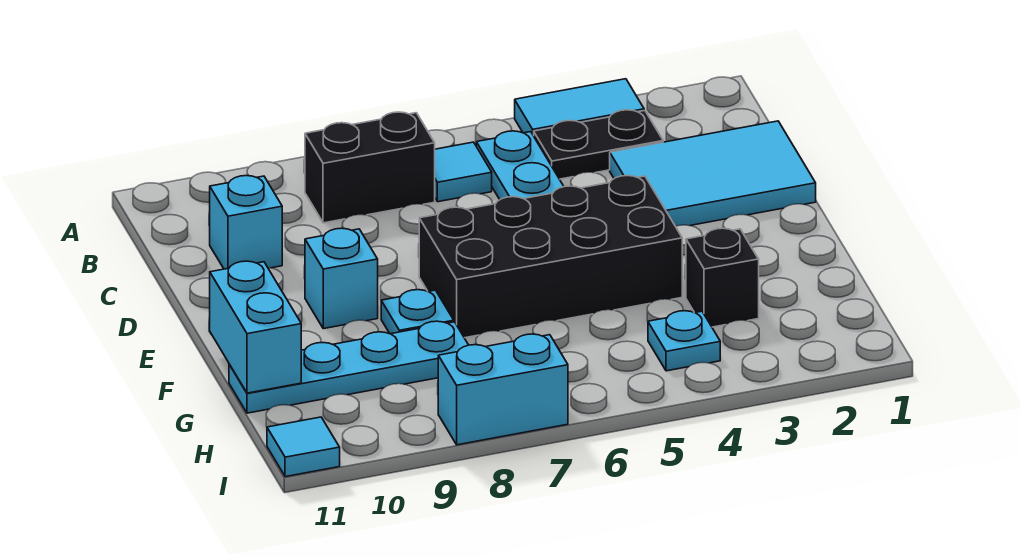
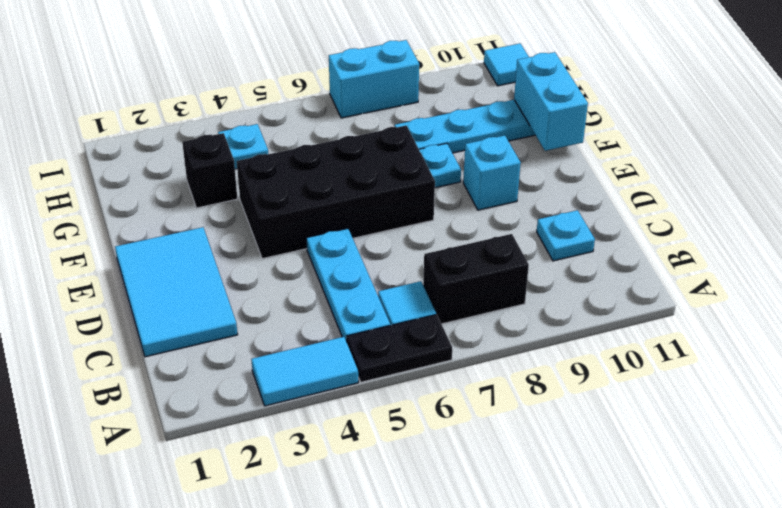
black plate B3:B4 level 1 -> black plate A5:A6 level 1
cyan tile C1:D3 level 1 -> cyan tile C1:E2 level 1
cyan brick C10 level 1 -> cyan plate C10 level 1

